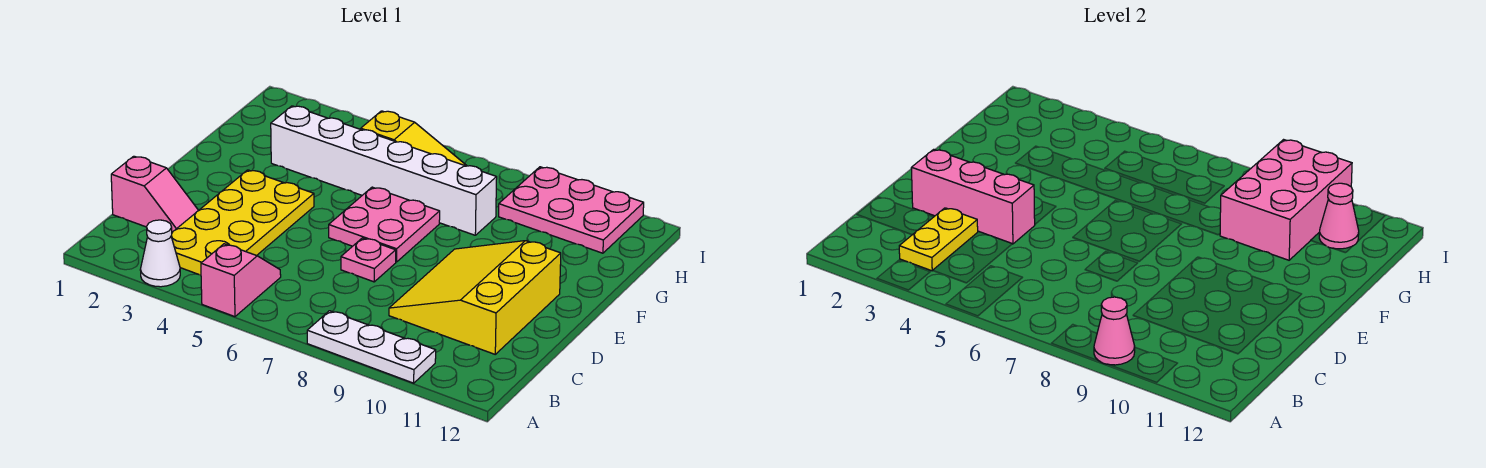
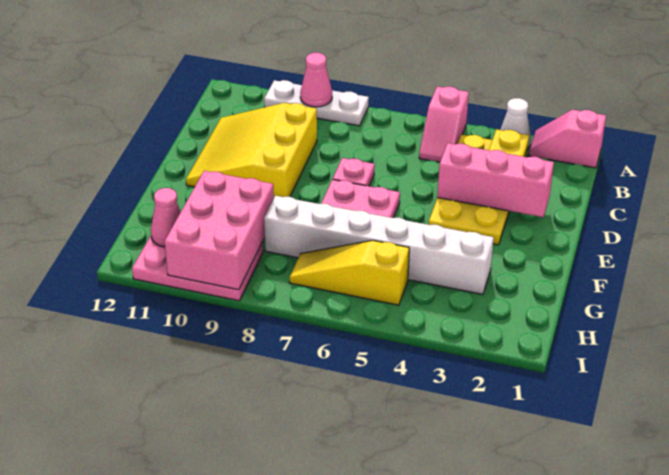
pink slope C1:C2 level 1 top 1 -> pink slope A1:A2 level 1 top 1
yellow slope C9:E11 level 1 top 11 -> yellow slope C9:E11 level 1 top 9

